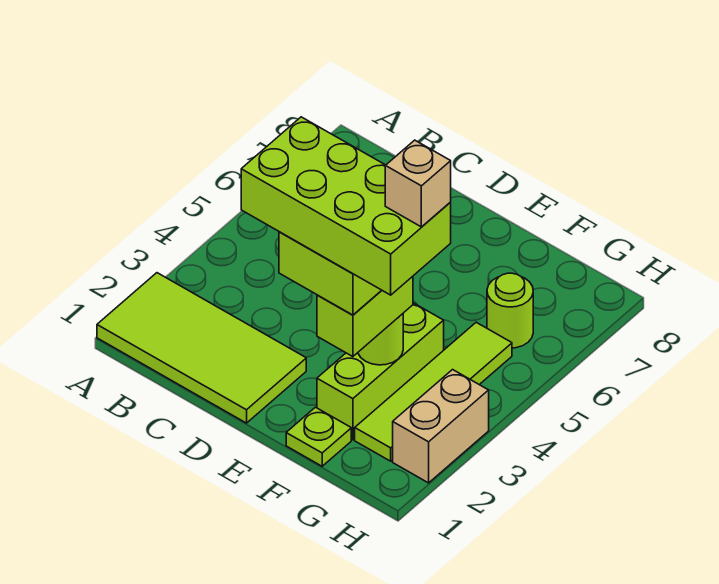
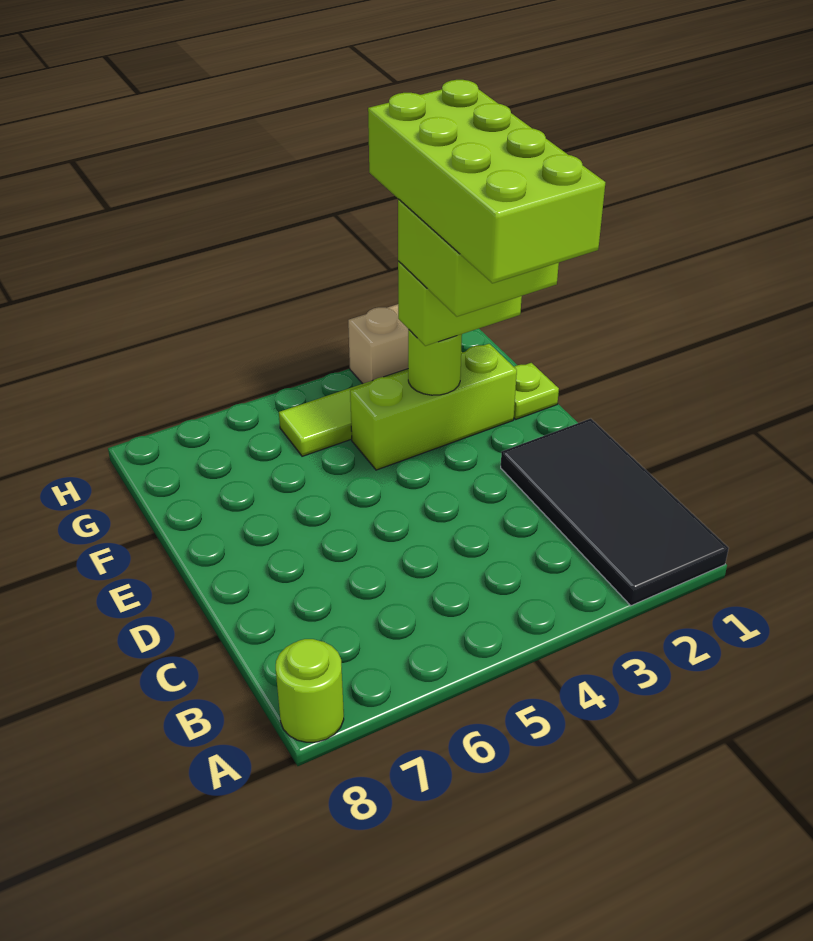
lime tile A1:D2 level 1 -> black tile A1:D2 level 1
tan brick G3 level 6 -> none
lime round brick G6 level 1 -> lime round brick A8 level 1

